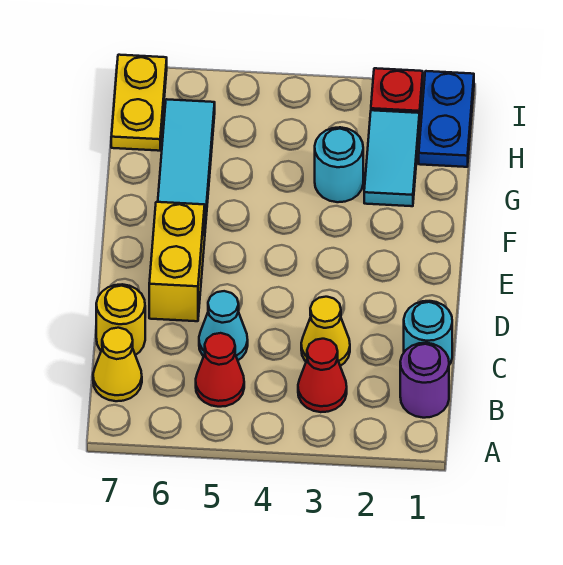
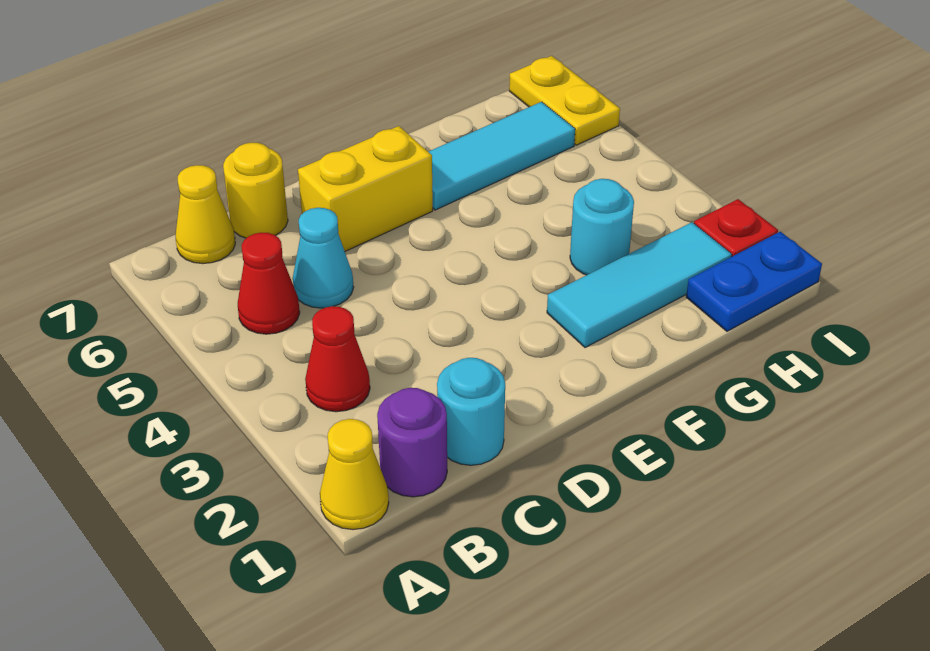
yellow cone C3 level 1 -> yellow cone A1 level 1
cyan tile G2:H2 level 1 -> cyan tile F2:H2 level 1
yellow plate H7:I7 level 1 -> yellow plate I6:I7 level 1

